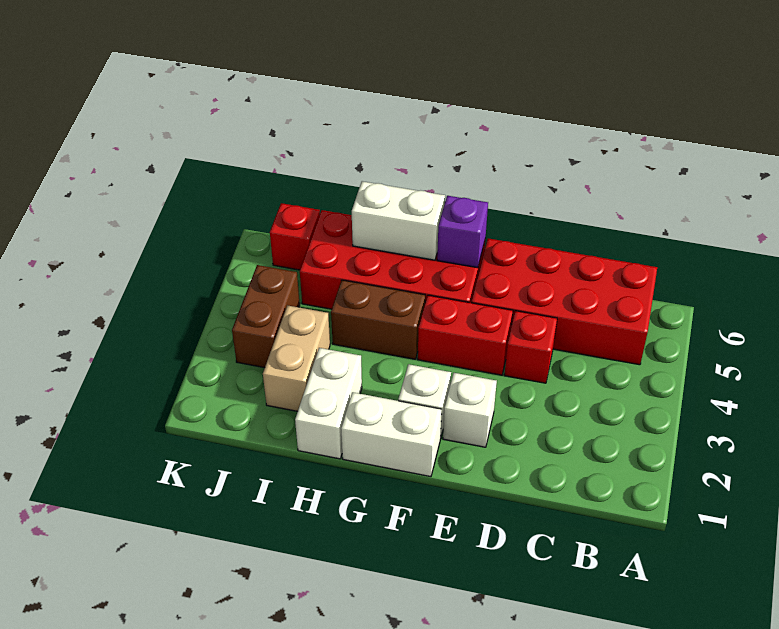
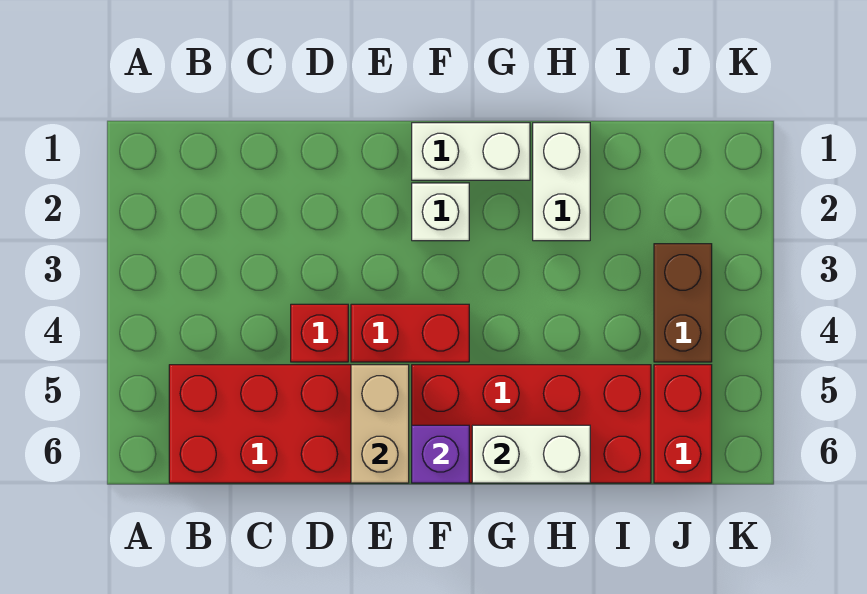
white brick E2 level 1 -> none
brown brick G4:H4 level 1 -> none
tan brick I2:I3 level 1 -> tan brick E5:E6 level 2
red brick J6 level 1 -> red brick J5:J6 level 1

